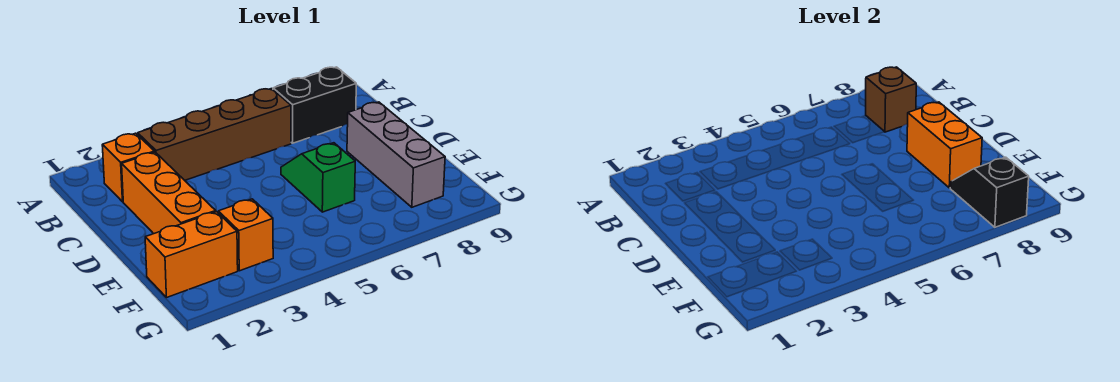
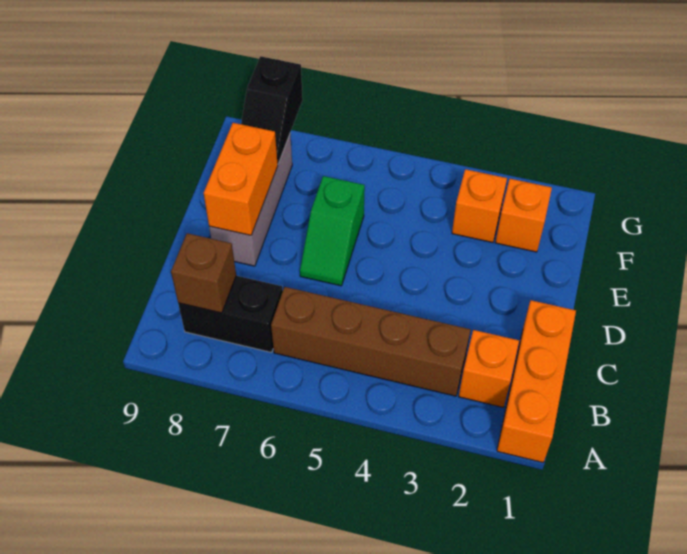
orange brick C2:E2 level 1 -> orange brick A1:C1 level 1
orange brick F1:F2 level 1 -> orange brick F2 level 1

